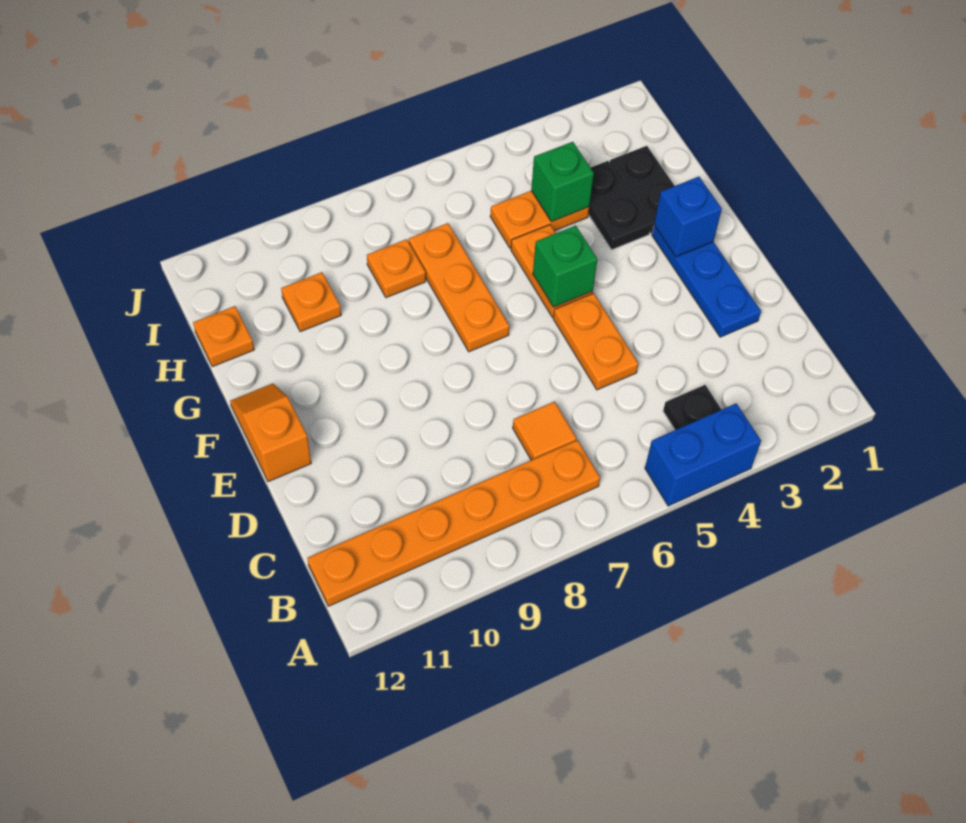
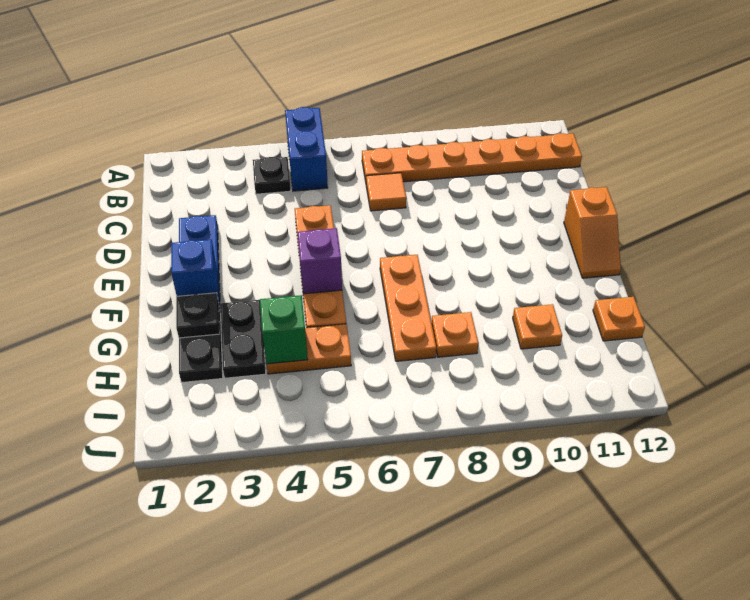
blue brick A4:A5 level 1 -> blue brick A5:B5 level 1
green brick F5 level 2 -> purple brick F5 level 2
none -> black plate G2 level 2

